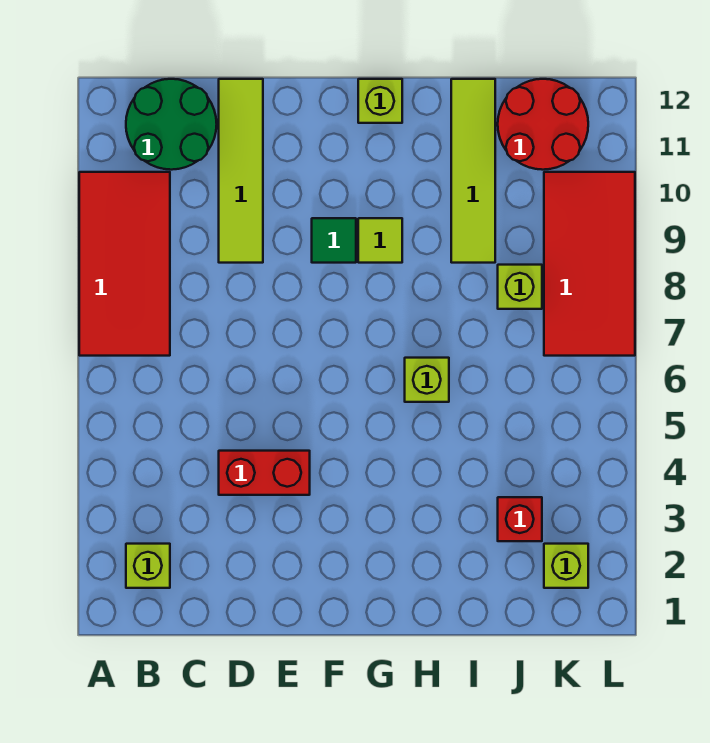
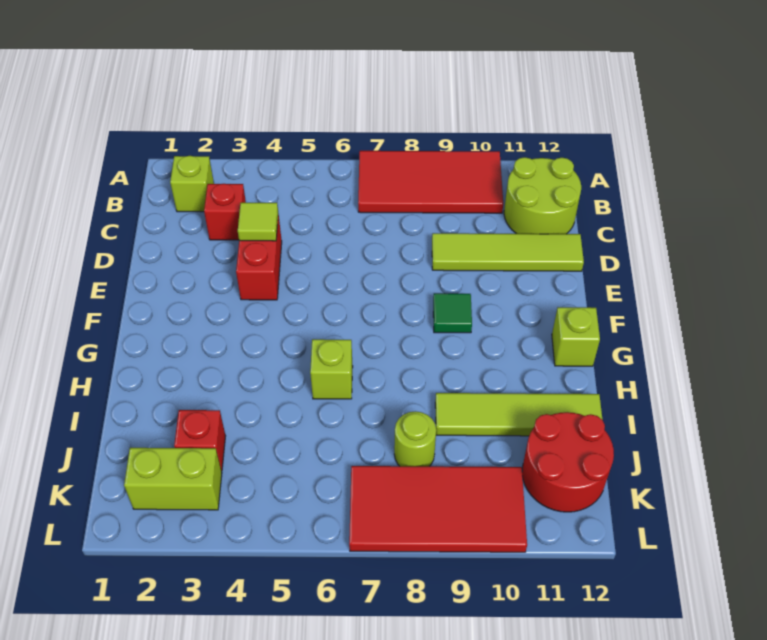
green round brick B11:C12 level 1 -> lime round brick B11:C12 level 1
none -> red brick C3 level 1
lime tile G9 level 1 -> lime tile D4 level 2
lime brick J8 level 1 -> lime round brick J8 level 1
lime brick K2 level 1 -> lime brick K2:K3 level 1

